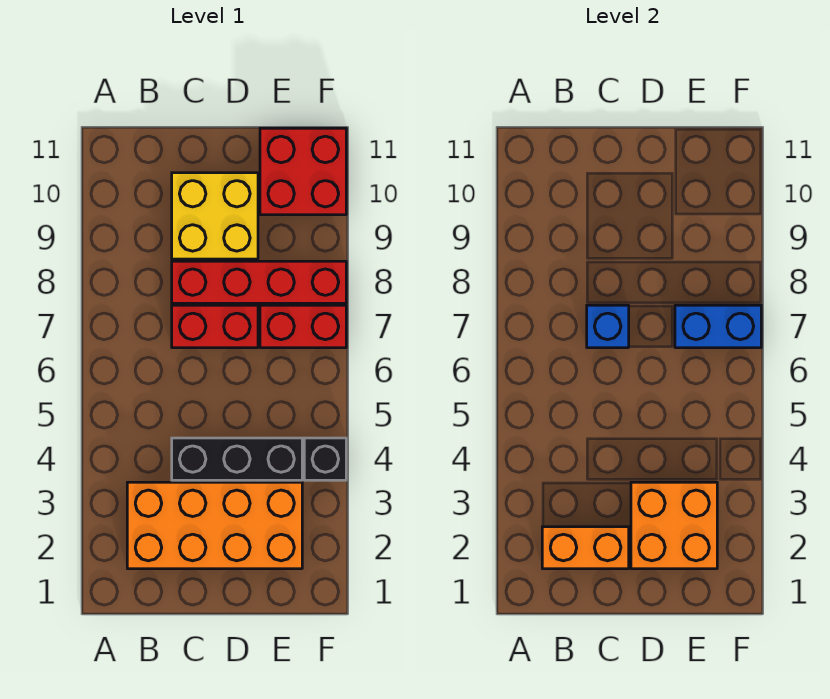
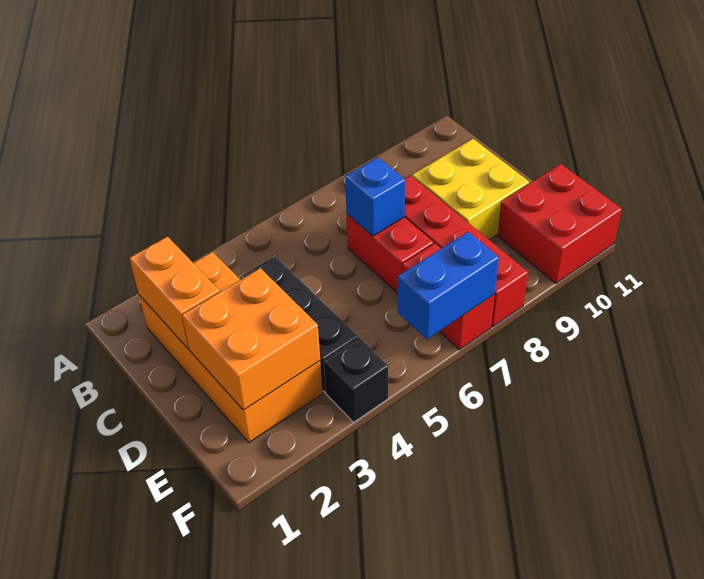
blue brick E7:F7 level 2 -> blue brick F6:F7 level 2

